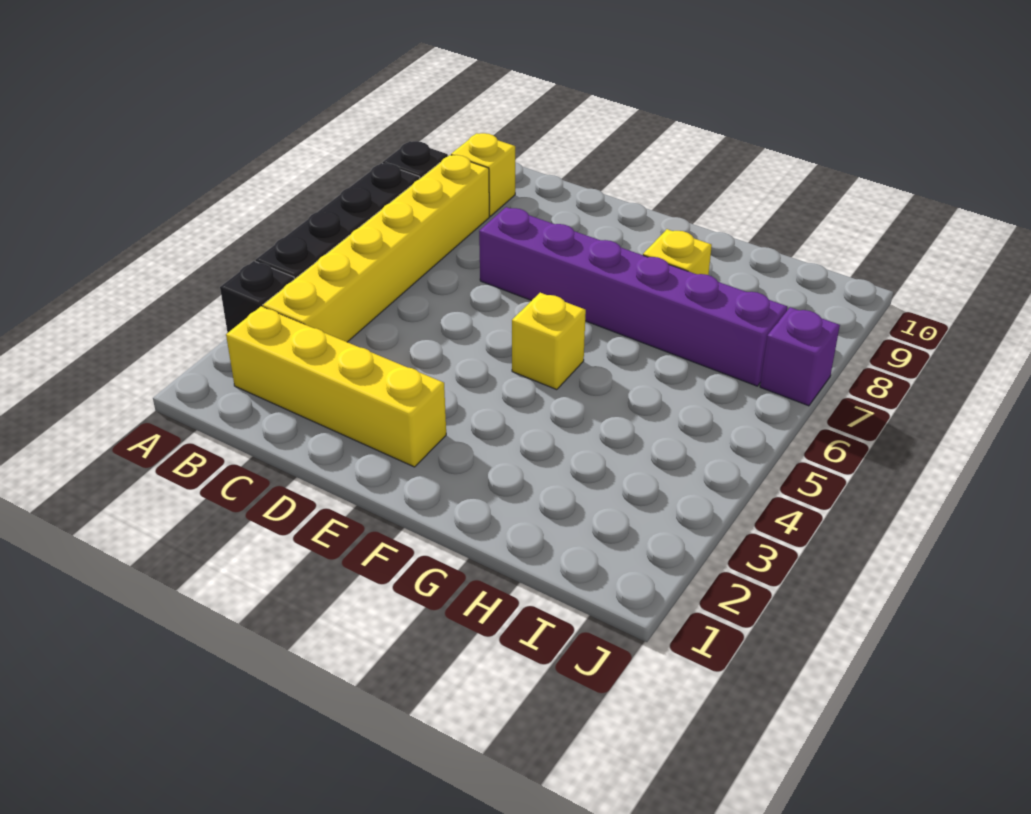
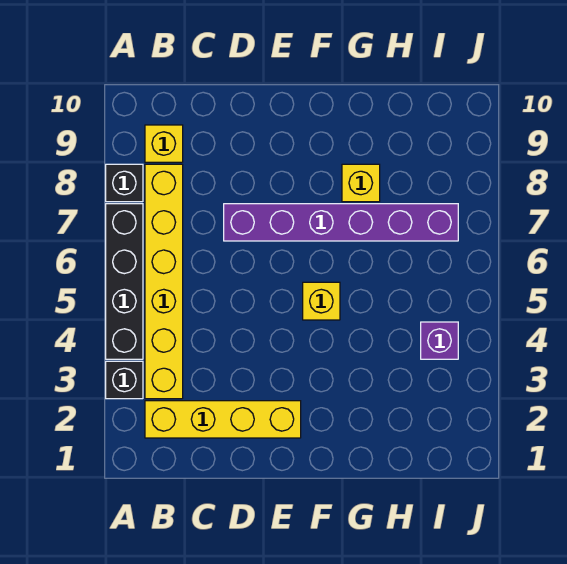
purple brick J7 level 1 -> purple brick I4 level 1

